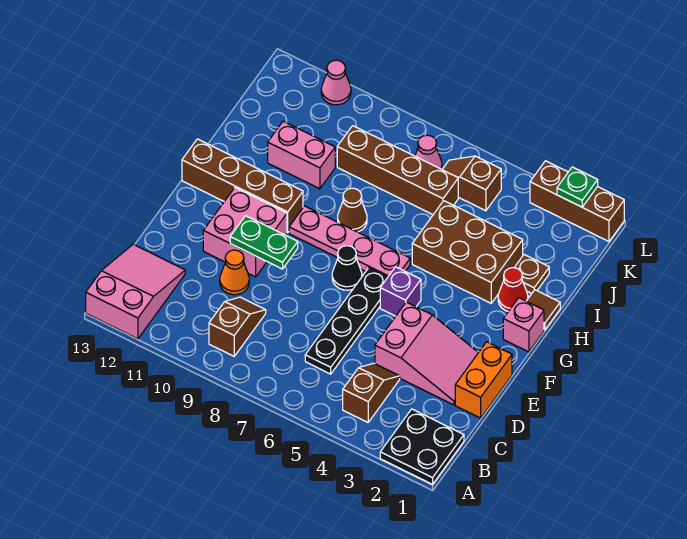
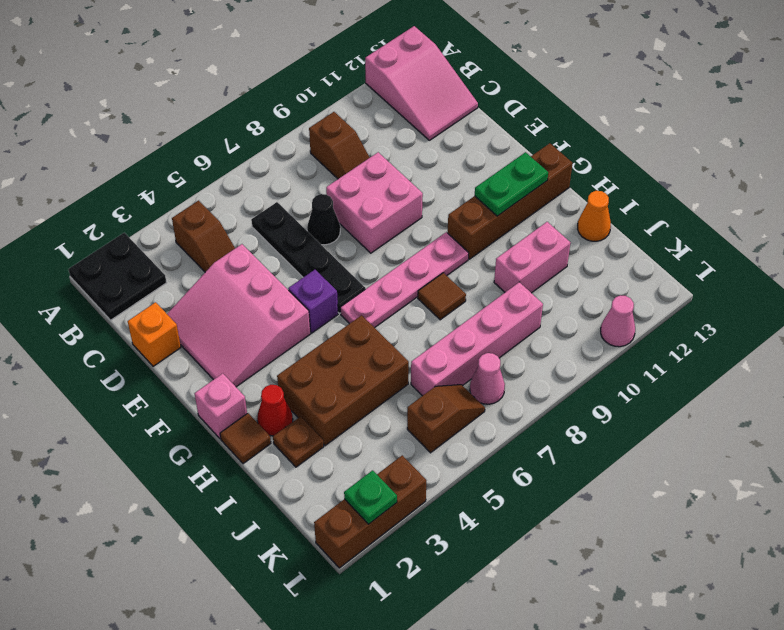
orange brick D1:E1 level 1 -> orange brick D1 level 1
pink slope D2:E4 level 1 top 4 -> pink slope D2:F4 level 1 top 4
orange cone D10 level 1 -> orange cone I13 level 1
green plate E9:E10 level 2 -> green plate G11:G12 level 2
pink brick E10:F11 level 1 -> pink brick D8:E9 level 1
black cone F7 level 1 -> black cone D7 level 1
brown cone H8 level 1 -> brown tile H8 level 1
brown brick J6:J9 level 1 -> pink brick J6:J9 level 1

